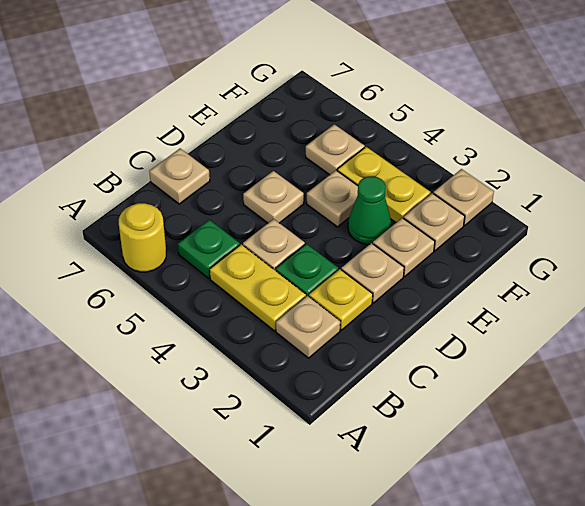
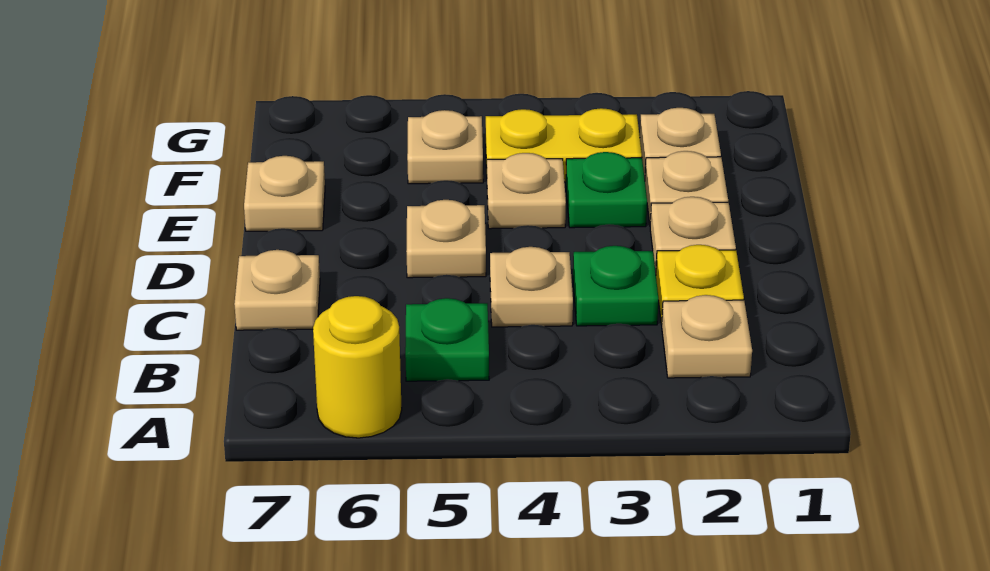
yellow plate B3:B4 level 1 -> none
green cone E3 level 1 -> green plate E3 level 1
tan plate G2 level 1 -> tan plate E7 level 1

